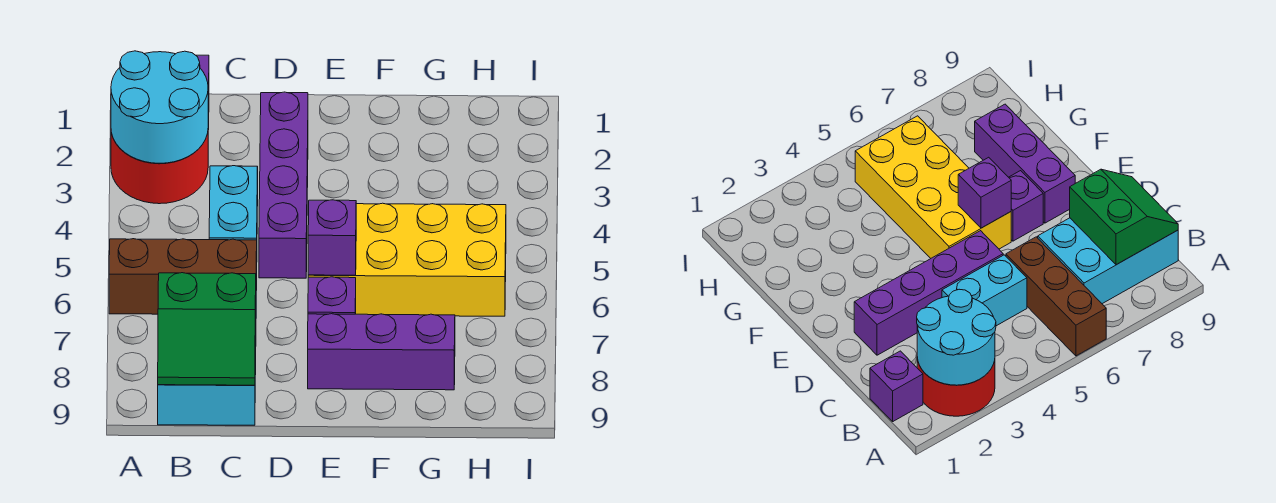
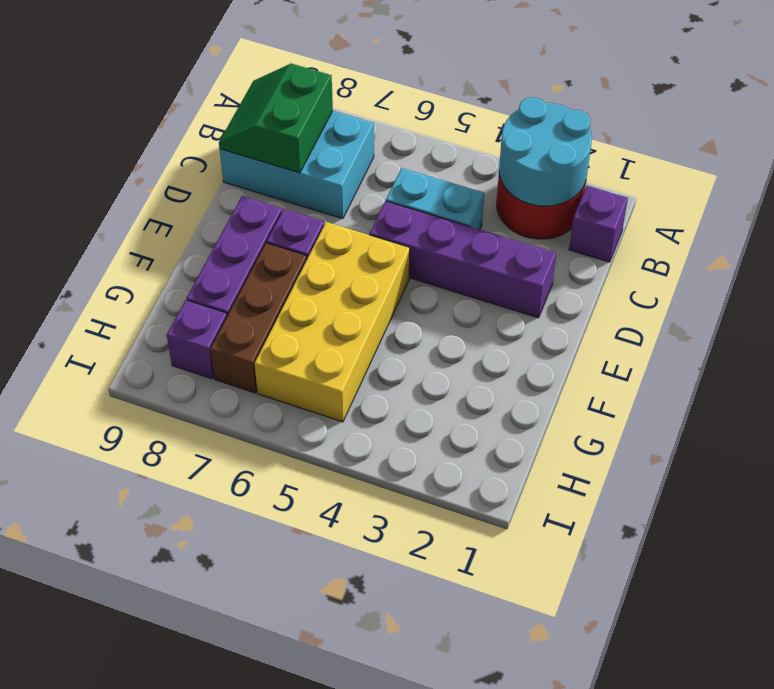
brown brick A6:C6 level 1 -> brown brick F7:H7 level 1
purple brick E6 level 2 -> purple brick H8 level 1

